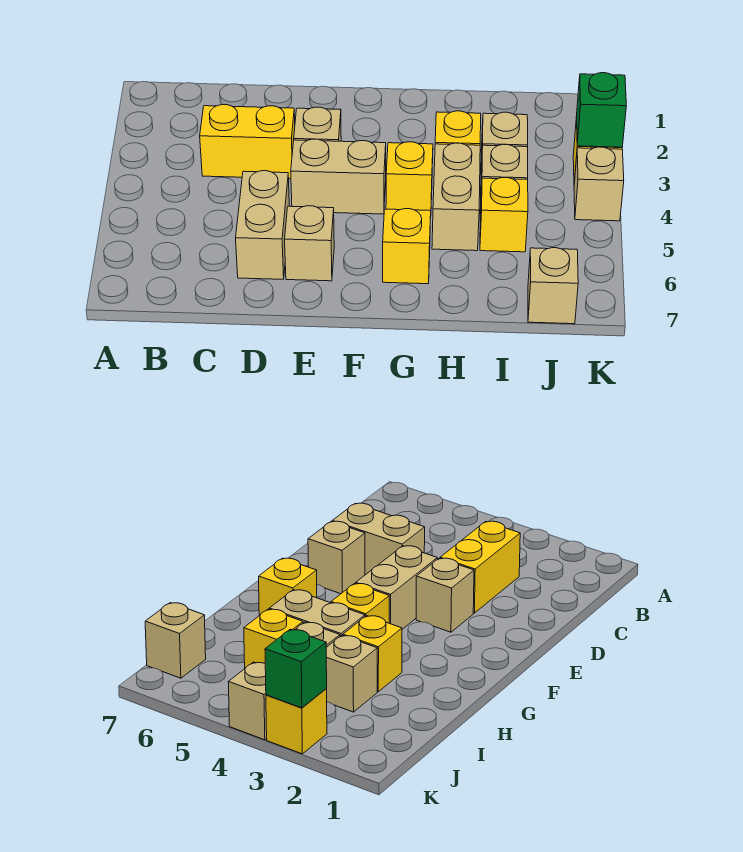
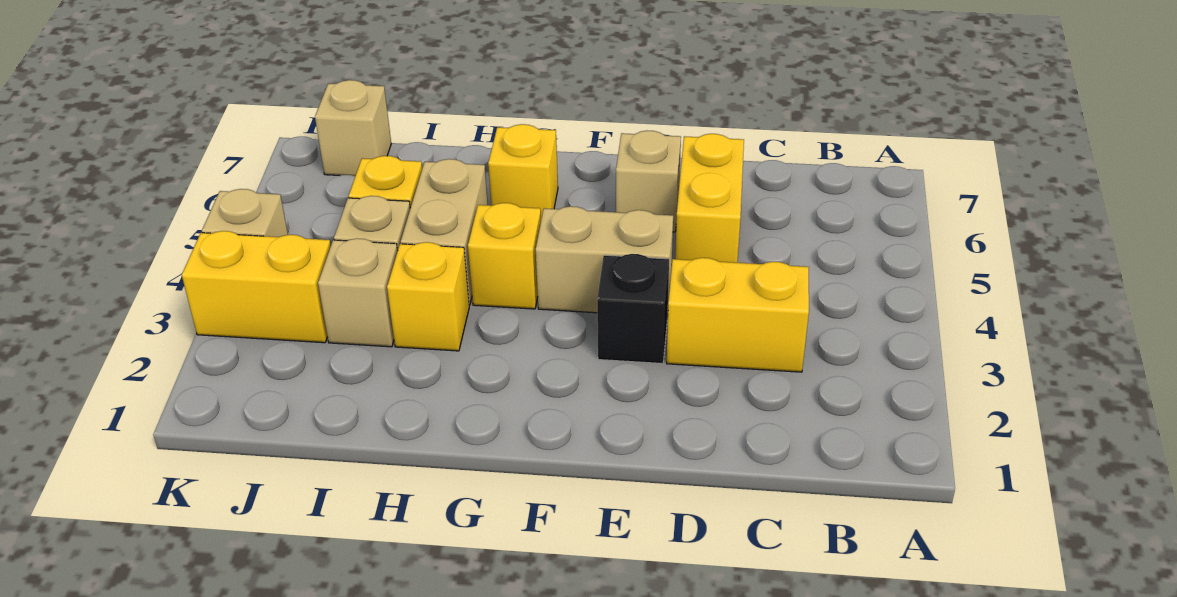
tan brick D5:D6 level 1 -> yellow brick D5:D6 level 1
tan brick E3 level 1 -> black brick E3 level 1
yellow brick K3 level 1 -> yellow brick J3:K3 level 1
green brick K3 level 2 -> none

